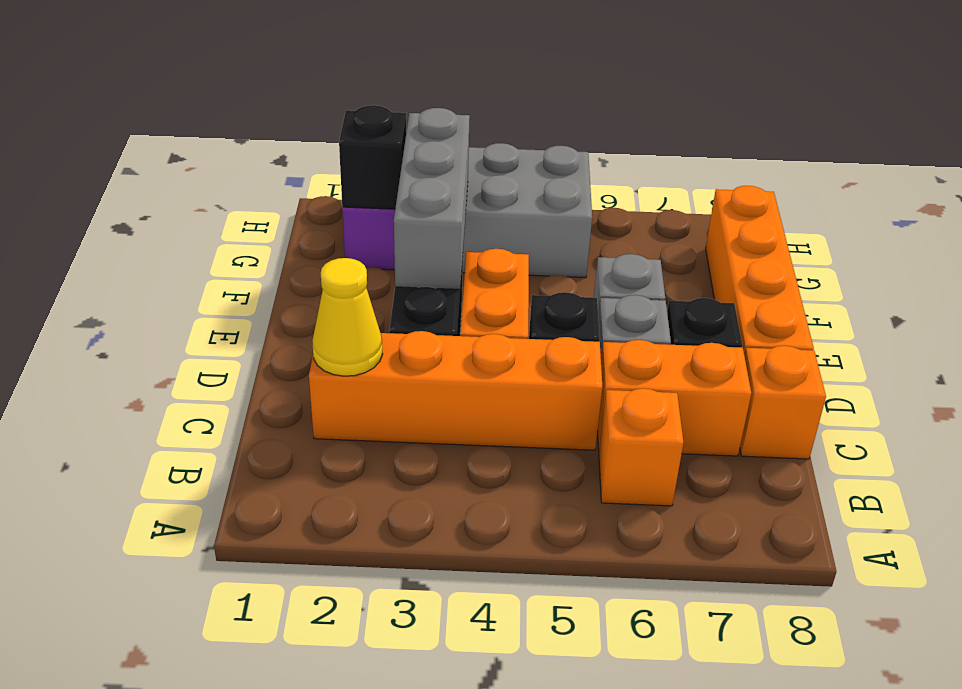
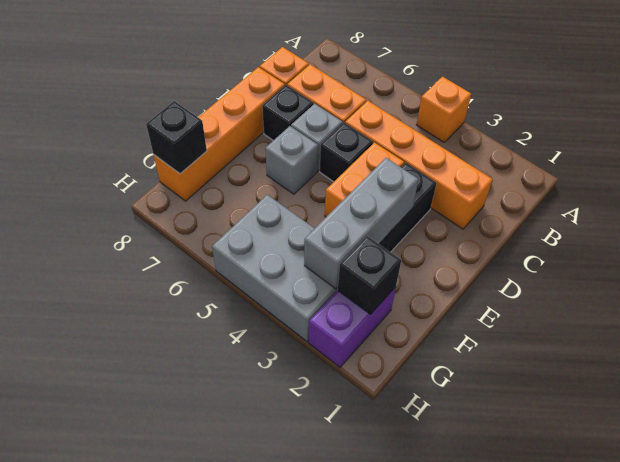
orange brick B6 level 1 -> orange brick A4 level 1
yellow cone C2 level 2 -> none
none -> black brick G8 level 2

